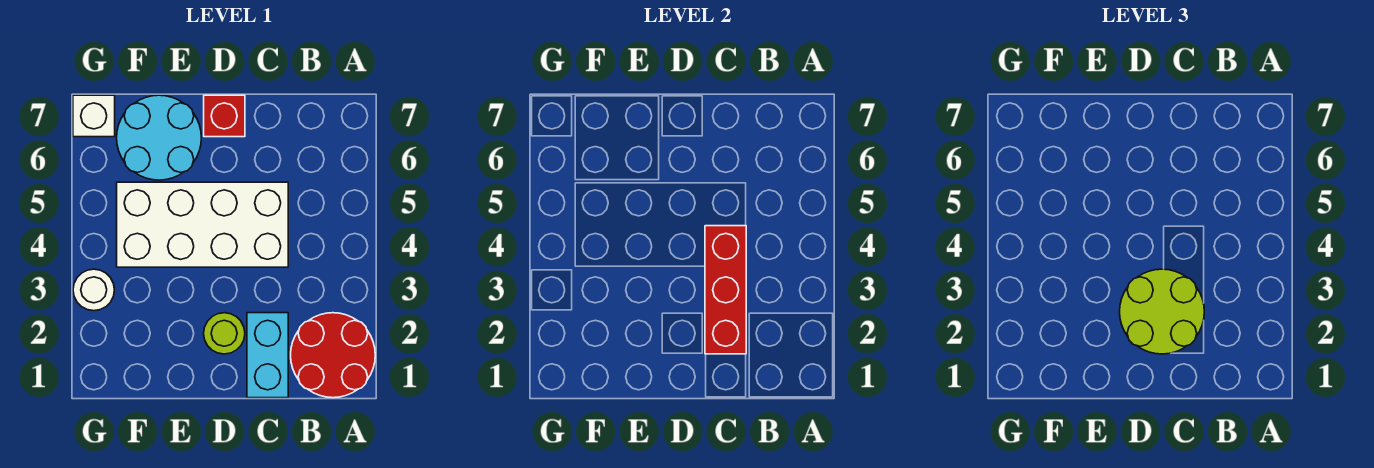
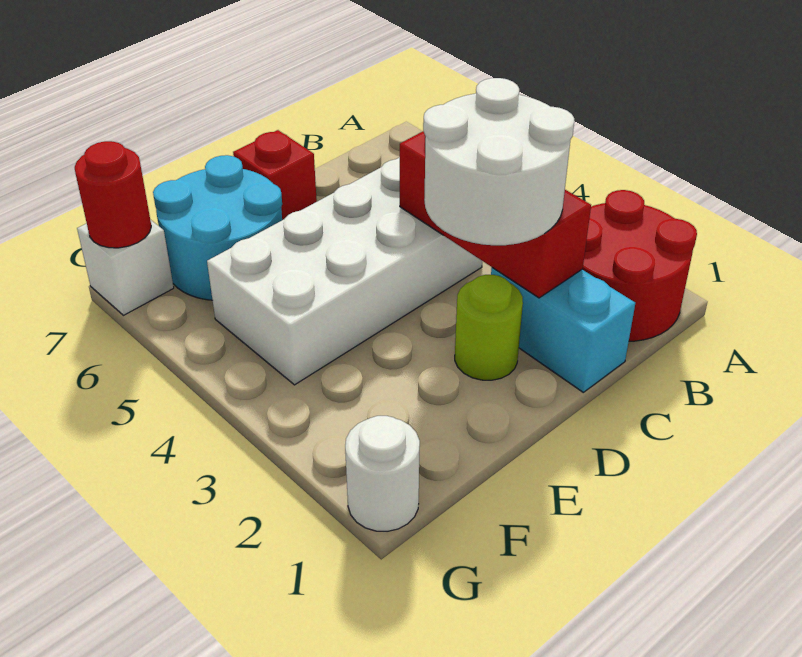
lime round brick C2:D3 level 3 -> white round brick C2:D3 level 3
white round brick G3 level 1 -> white round brick G1 level 1
none -> red round brick G7 level 2

